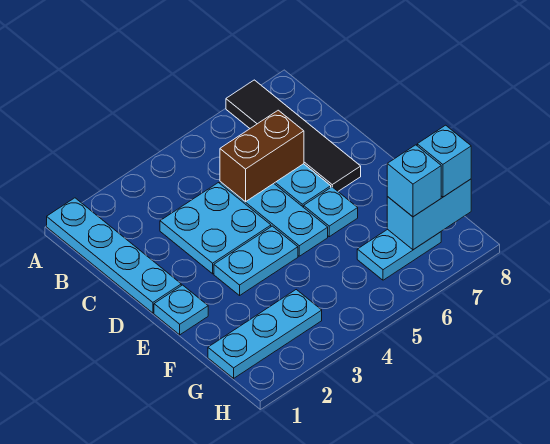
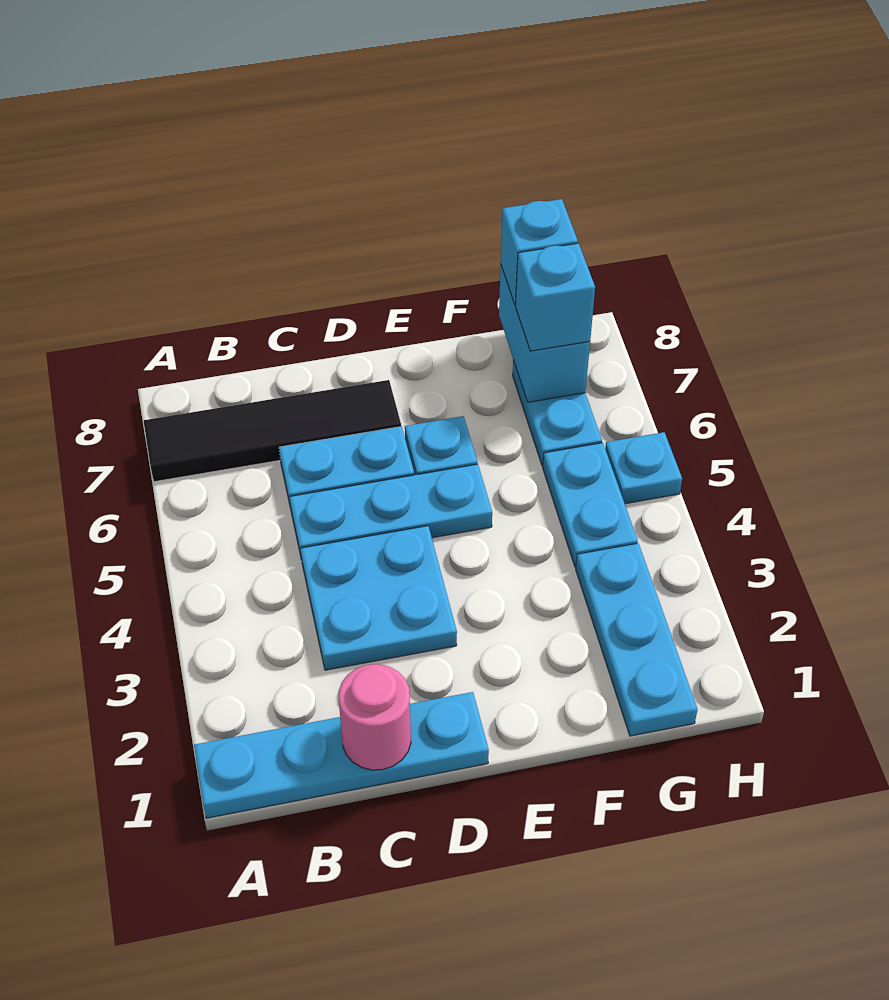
none -> pink round brick C1 level 2
brown brick C5:C6 level 2 -> none
cyan plate E1 level 1 -> cyan plate H5 level 1
cyan plate E3:E4 level 1 -> cyan plate G4:G5 level 1

